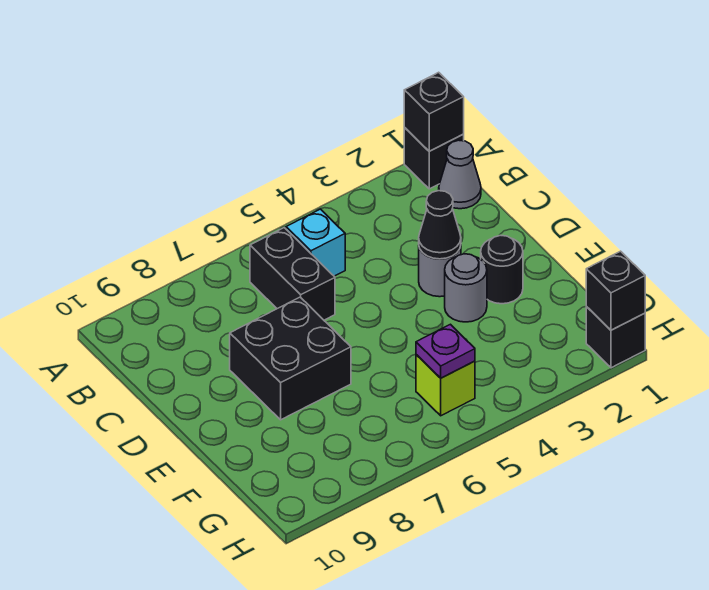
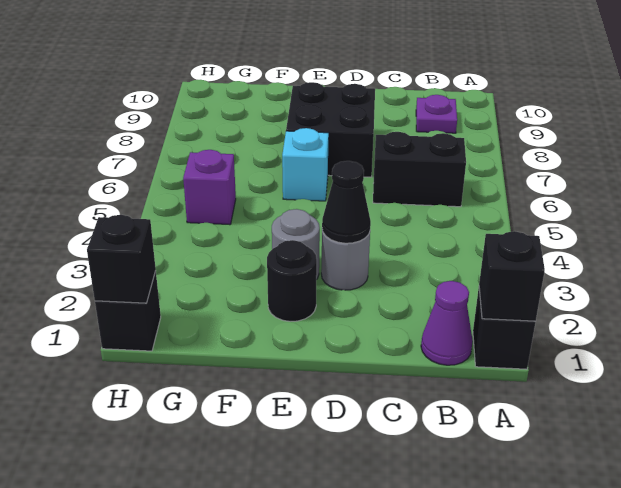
grey cone B1 level 1 -> purple cone B1 level 1
cyan brick B5 level 1 -> cyan brick E6 level 1
lime brick G5 level 1 -> purple brick G5 level 1
purple plate G5 level 2 -> purple plate B9 level 1

